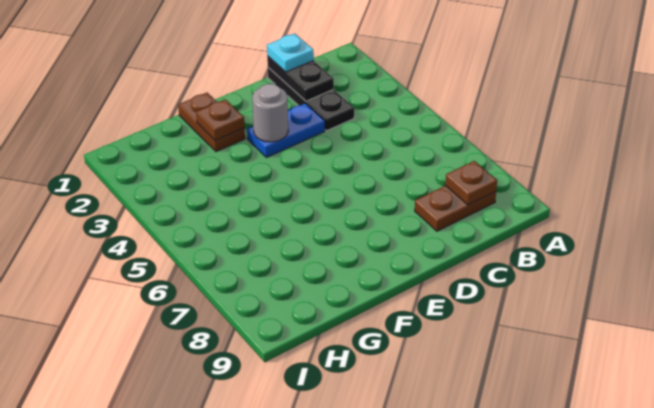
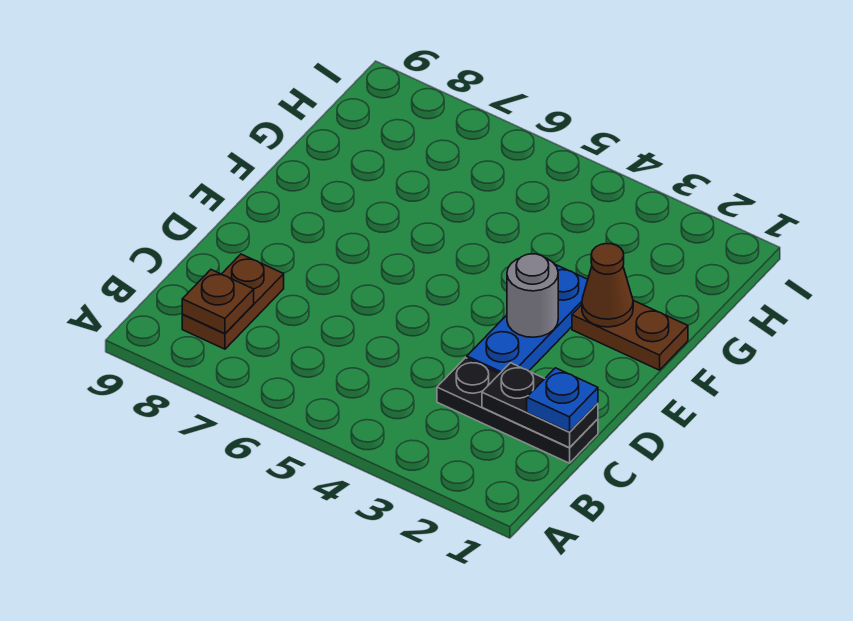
cyan plate C1 level 3 -> blue plate C1 level 3
blue plate D3:E3 level 1 -> blue plate D3:F3 level 1
brown plate F2 level 2 -> brown cone F2 level 2

